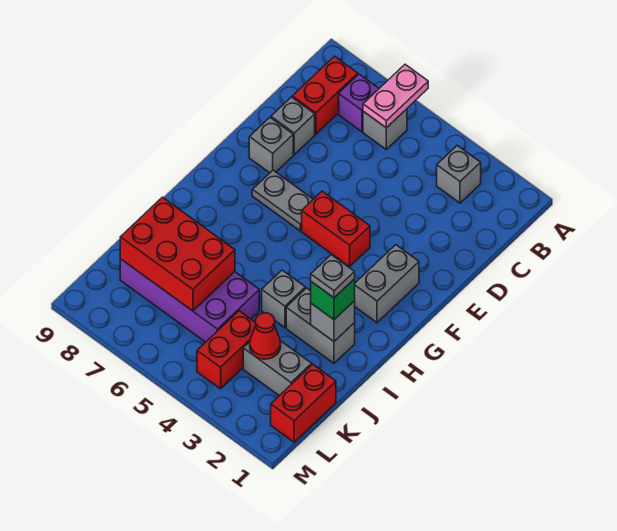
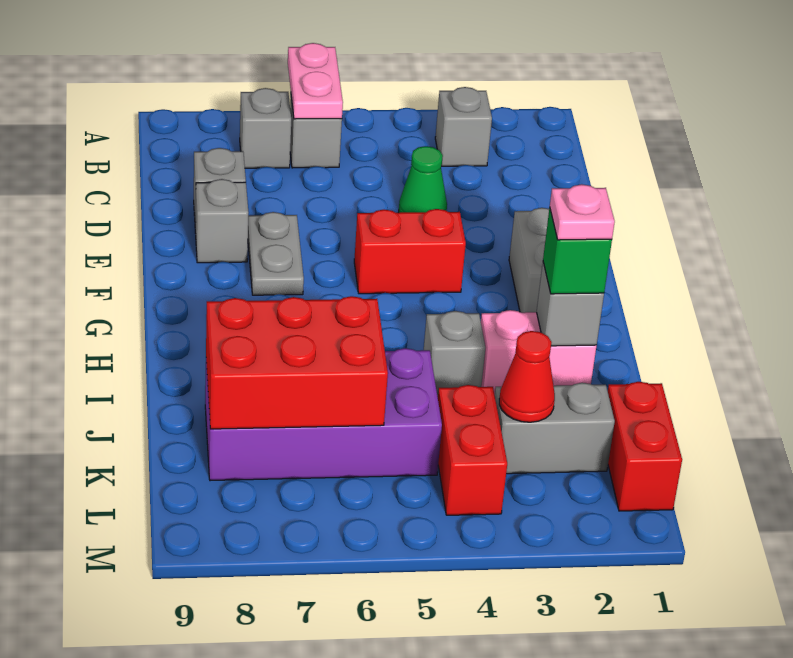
purple brick B7 level 1 -> grey brick B7 level 1
red brick B8:C8 level 1 -> none
none -> green cone D4 level 1
grey plate F6:F7 level 1 -> grey plate E7:F7 level 1
grey brick I2:I3 level 1 -> pink brick I2:I3 level 1
grey plate I2 level 4 -> pink plate I2 level 4

